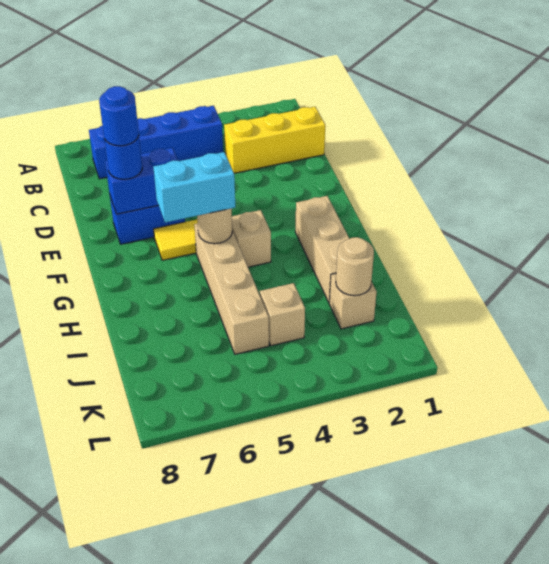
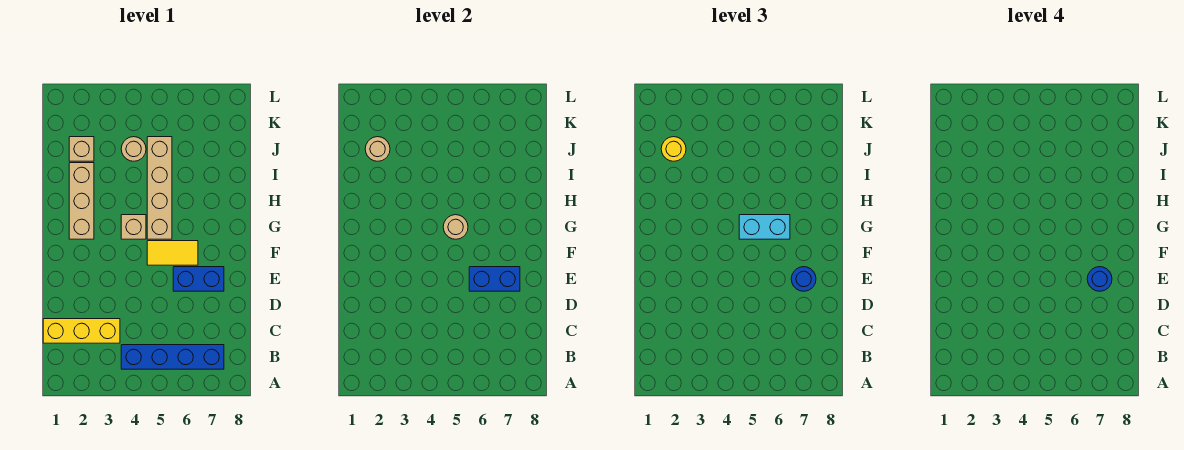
none -> yellow round brick J2 level 3
tan brick J4 level 1 -> tan round brick J4 level 1

